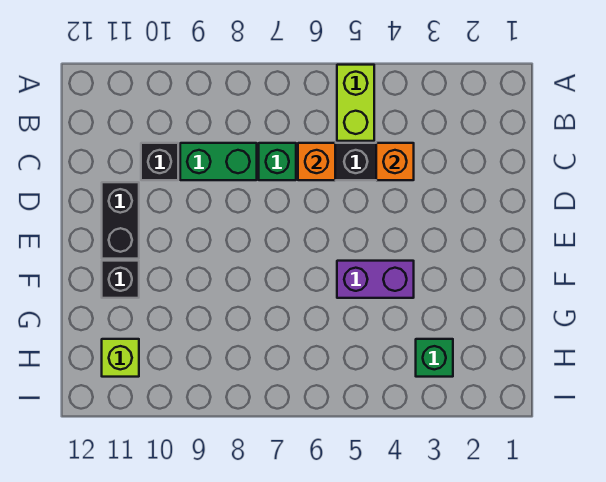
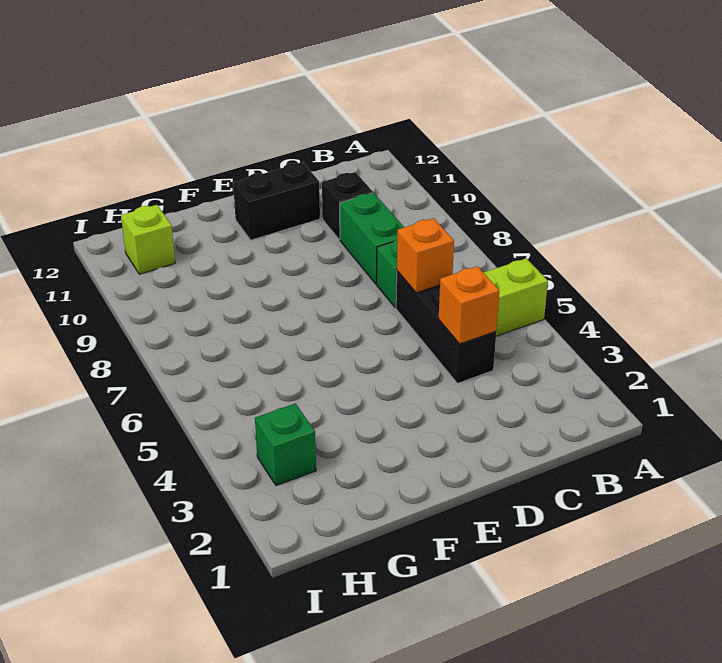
purple brick F4:F5 level 1 -> none
black brick F11 level 1 -> none

